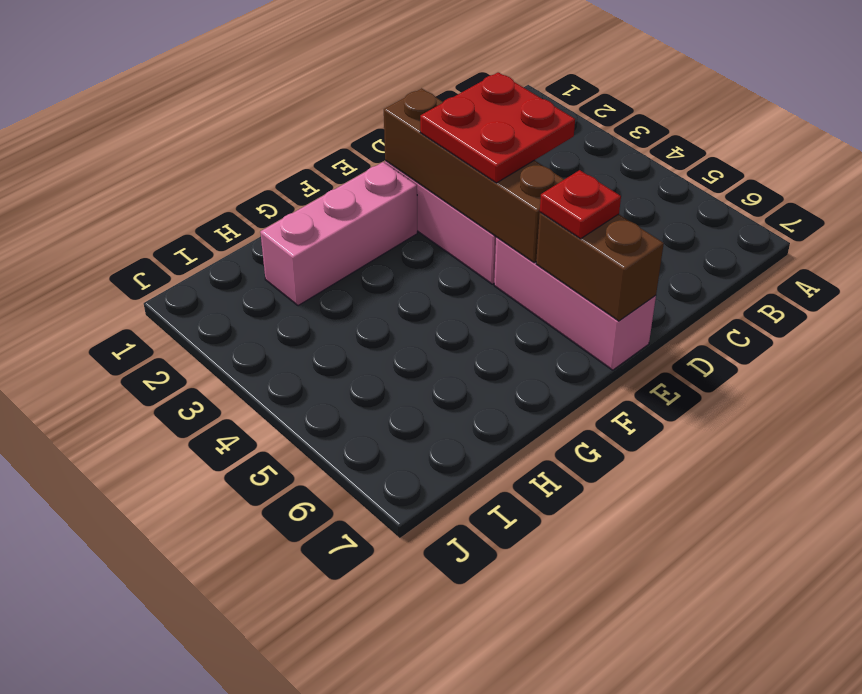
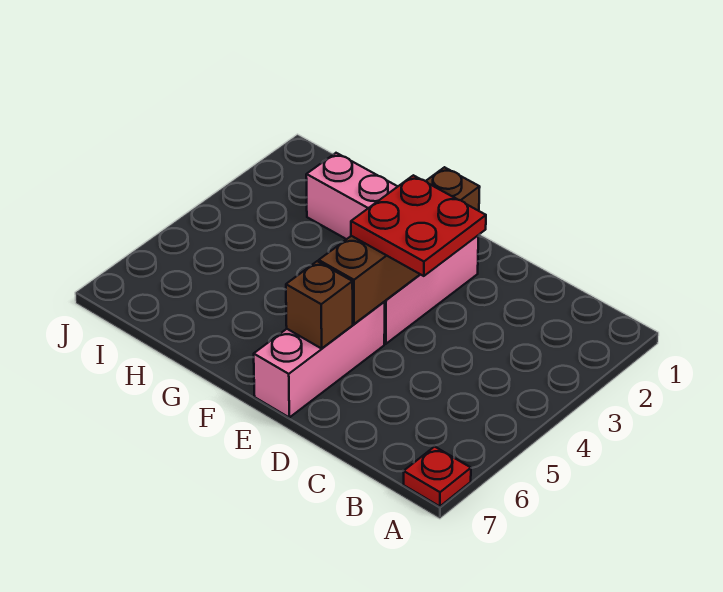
brown brick E6:E7 level 2 -> brown brick E6 level 2
red plate E6 level 3 -> red plate A7 level 1

